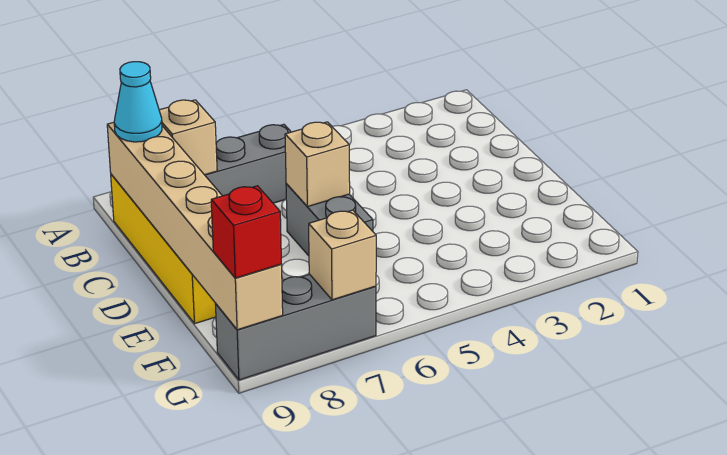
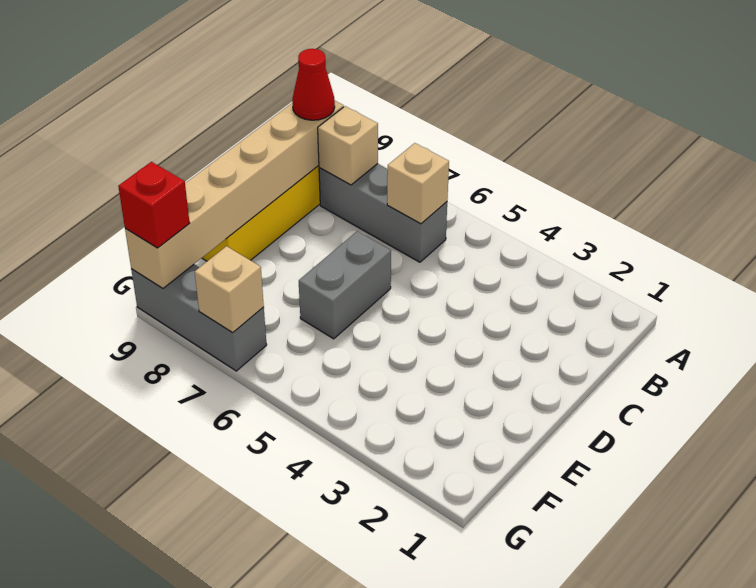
cyan cone B9 level 3 -> red cone B9 level 3
tan brick D6 level 2 -> tan brick B6 level 2

